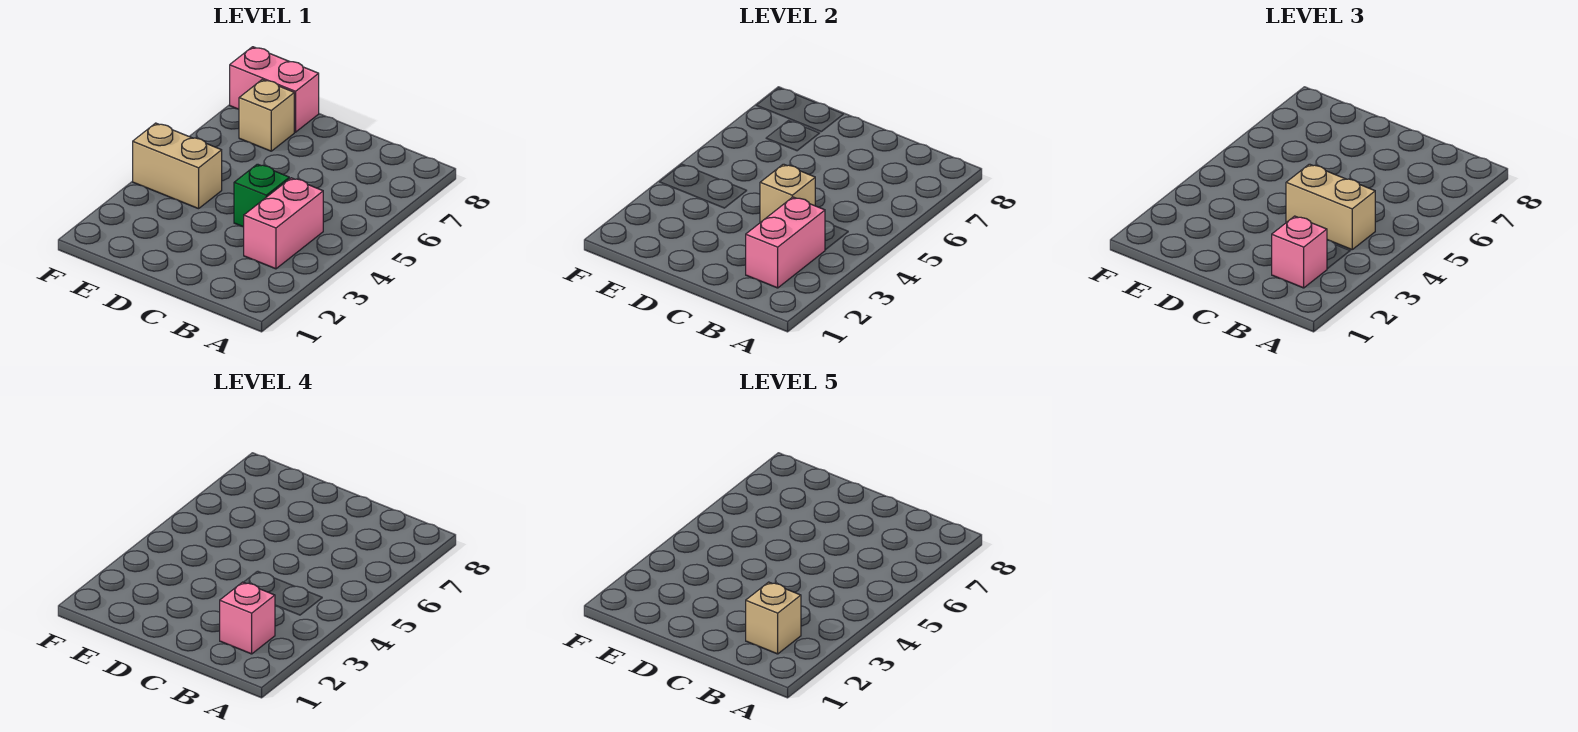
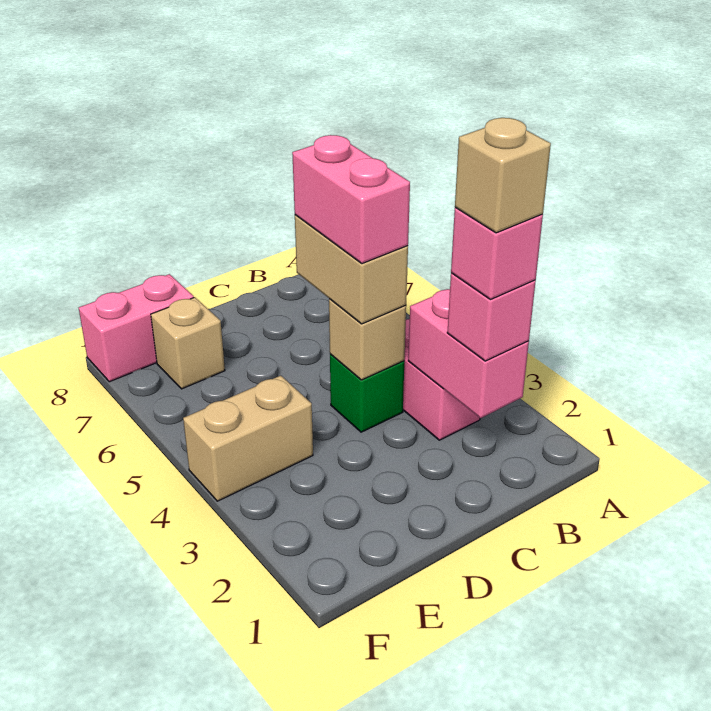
tan brick B4:C4 level 3 -> tan brick C4:C5 level 3
none -> pink brick C4:C5 level 4

